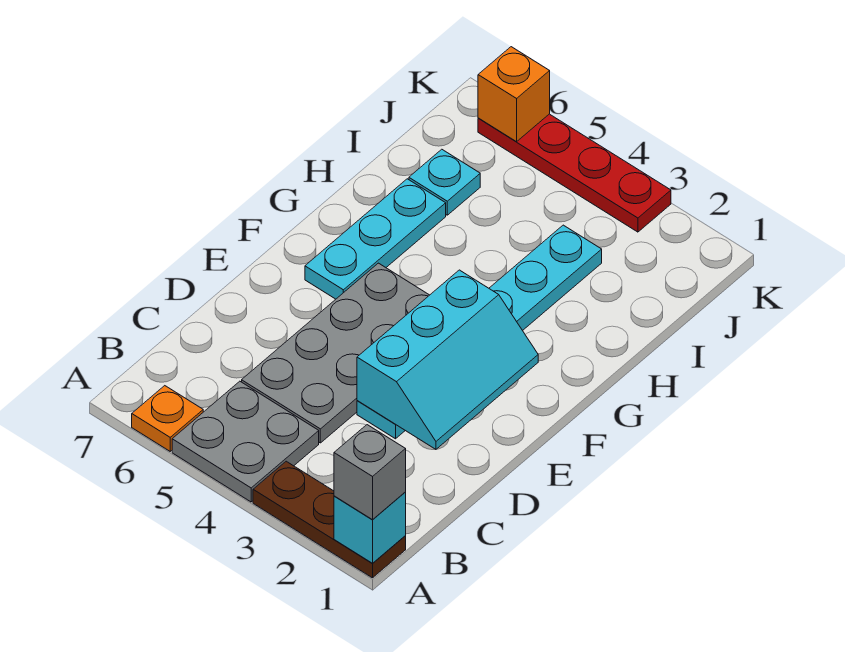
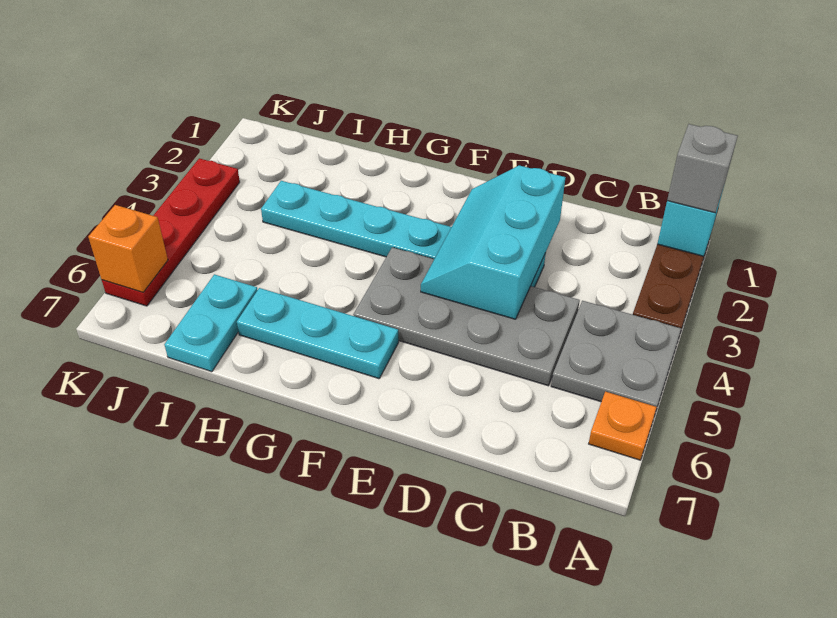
cyan slope D2:F3 level 2 top 3 -> cyan slope D2:E4 level 2 top D
cyan plate I6 level 1 -> cyan plate I6:I7 level 1

